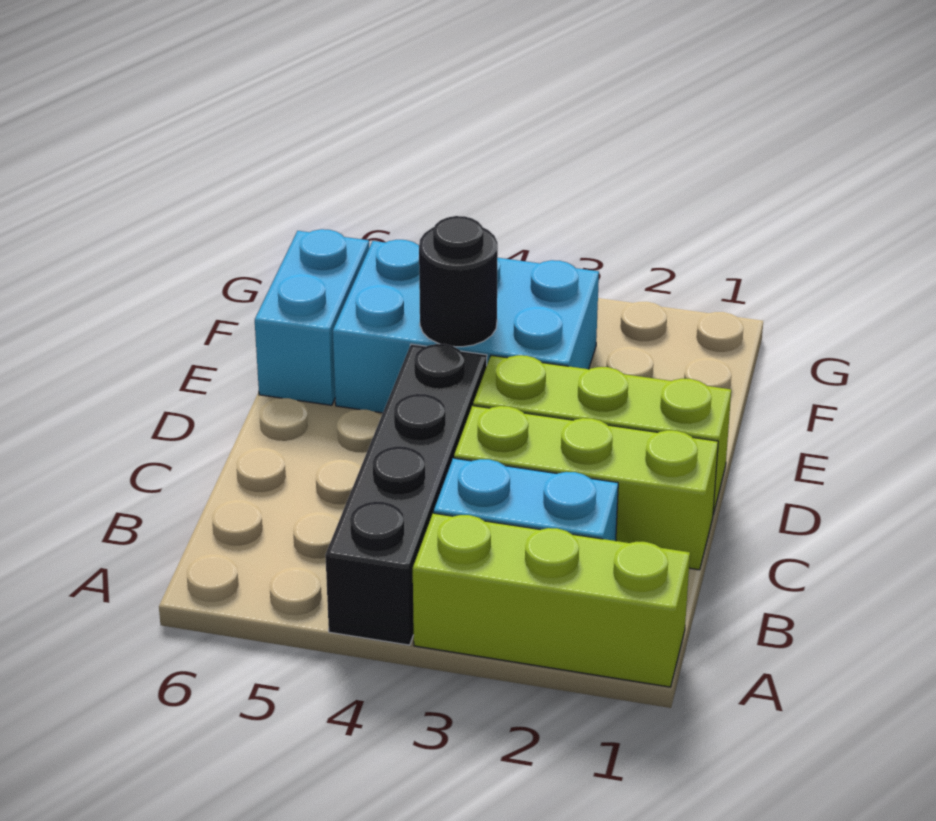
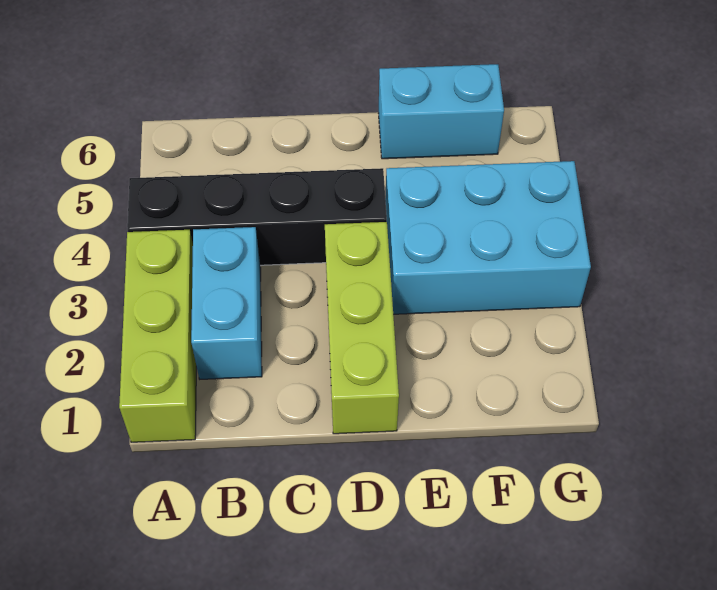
lime brick C1:C3 level 1 -> none
cyan brick E3:F5 level 1 -> cyan brick E3:G4 level 1
black round brick E4 level 2 -> none

